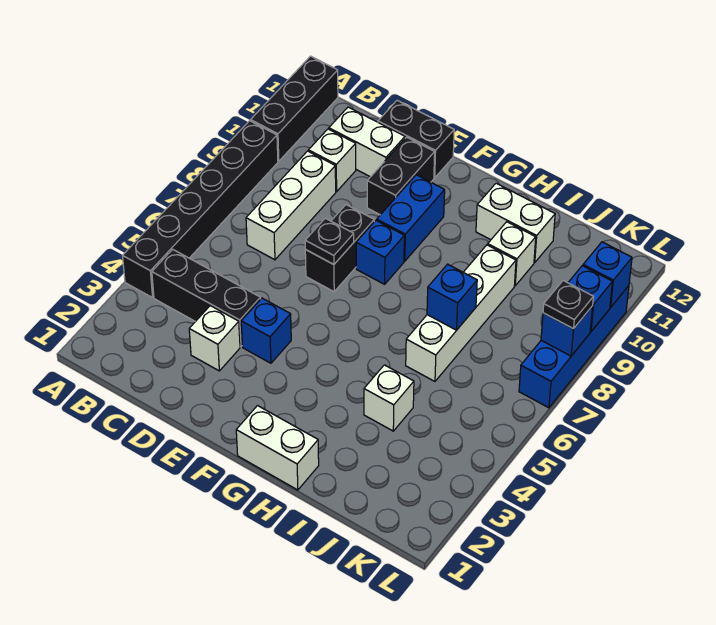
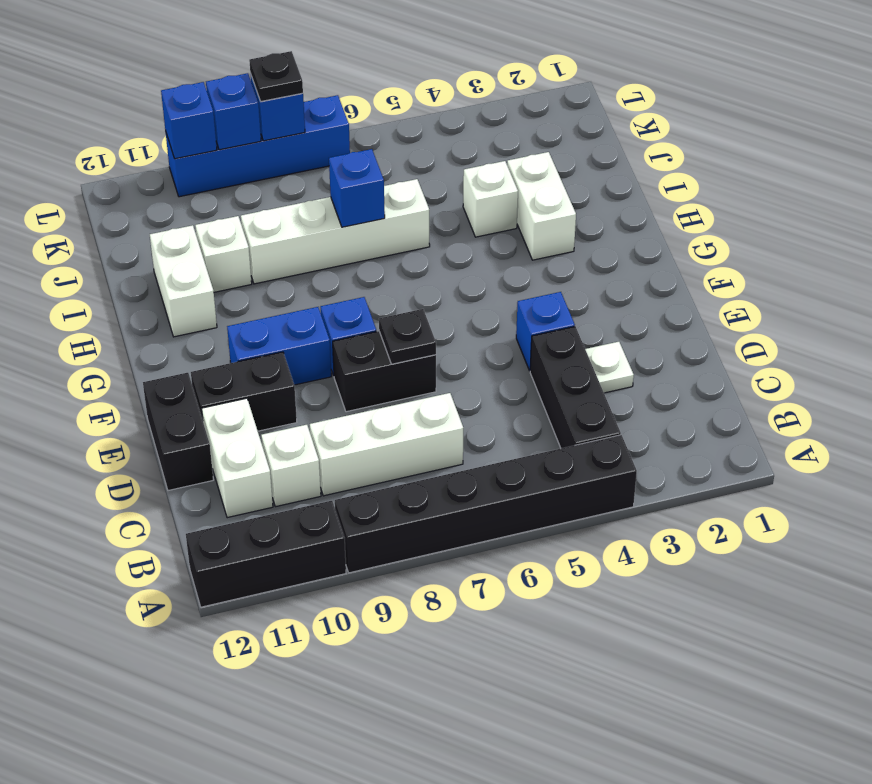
white brick D3 level 1 -> white plate D3 level 1
white brick G1:H1 level 1 -> white brick H3:I3 level 1

